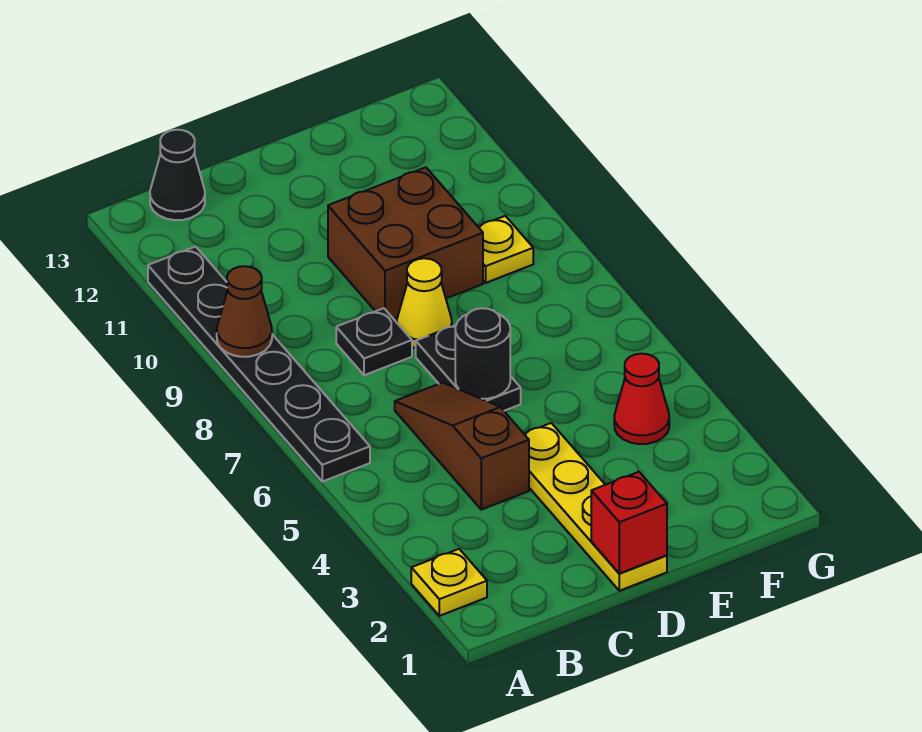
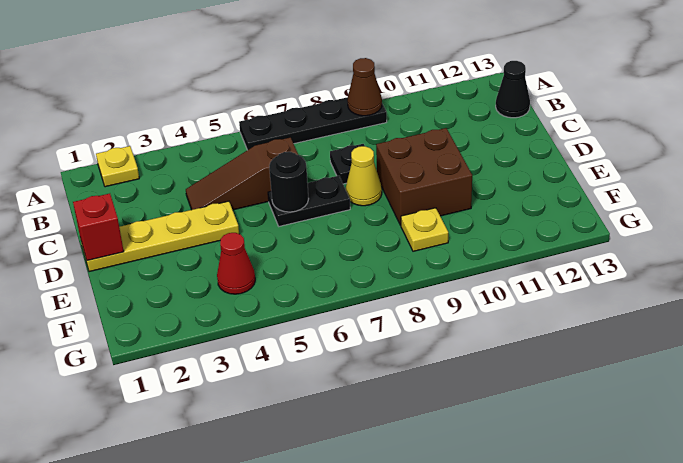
black plate A6:A11 level 1 -> black plate A6:A9 level 1
brown slope C4:C6 level 1 top 4 -> brown slope C4:C6 level 1 top 6

